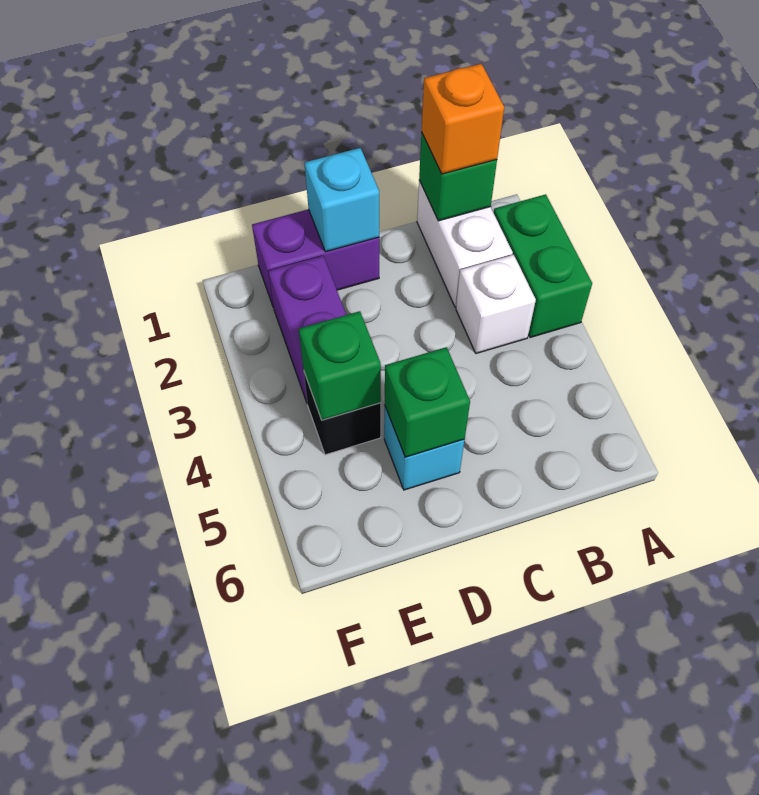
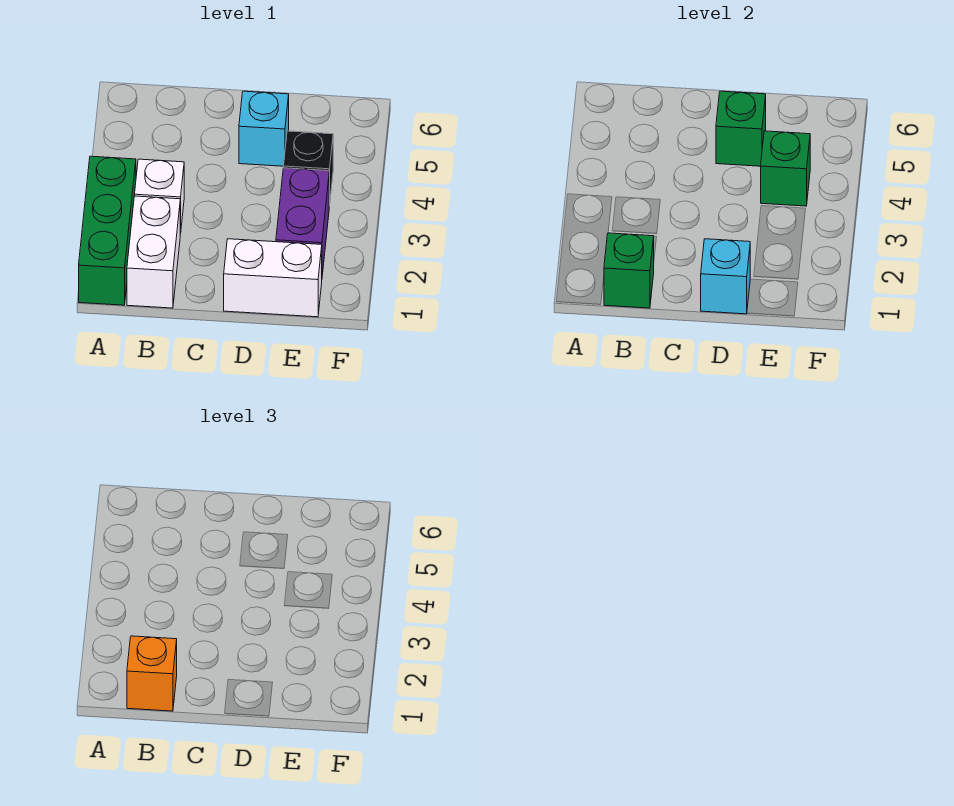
green brick A2:A3 level 1 -> green brick A1:A3 level 1
purple brick D1:E1 level 1 -> white brick D1:E1 level 1

